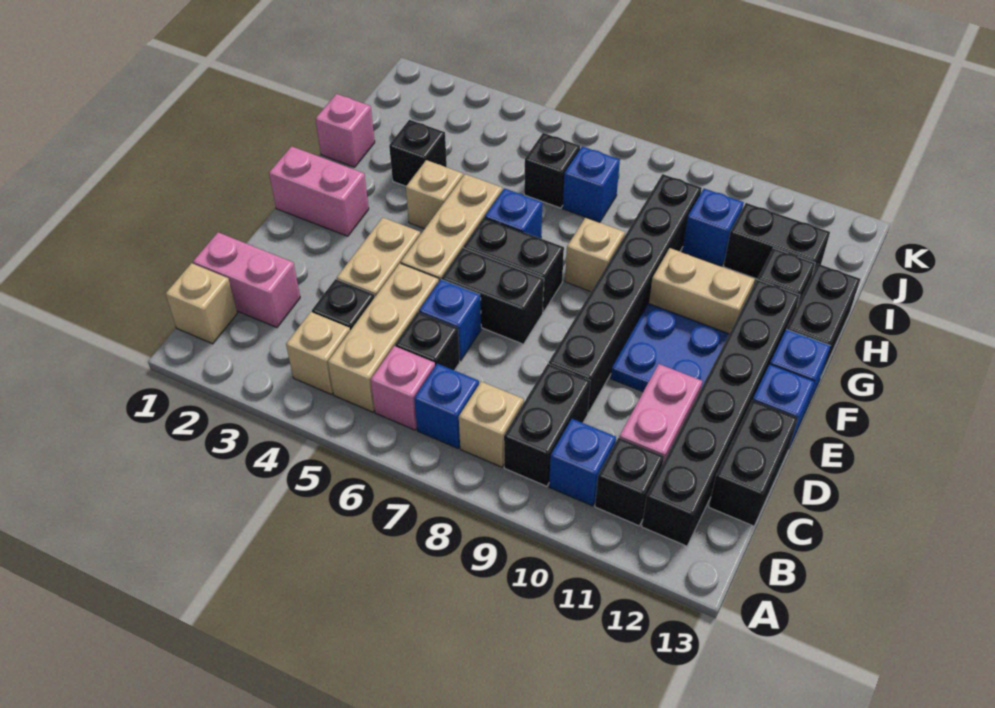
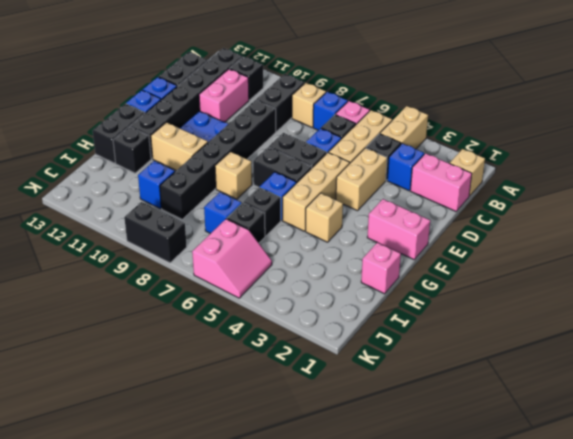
tan brick B4 level 1 -> tan brick A4:B4 level 1
blue brick B10 level 1 -> blue brick C3 level 1
black brick H3 level 1 -> black brick H6 level 1
black brick I11:I12 level 1 -> black brick K8:K9 level 1
none -> pink slope J5:K6 level 1 top 6

